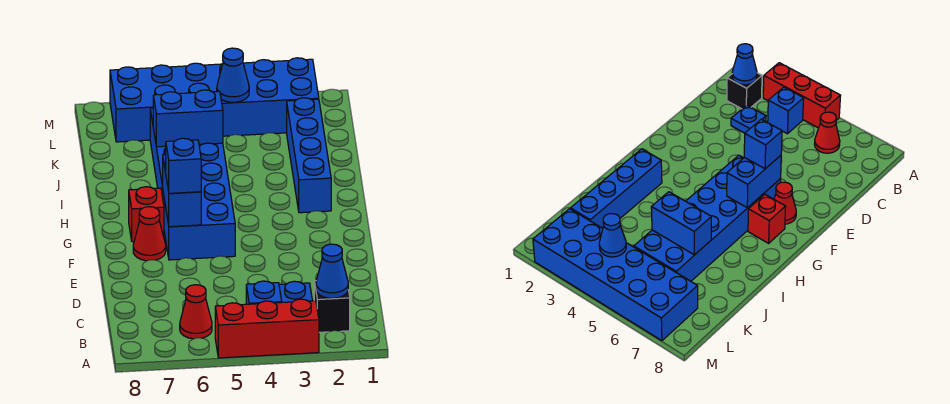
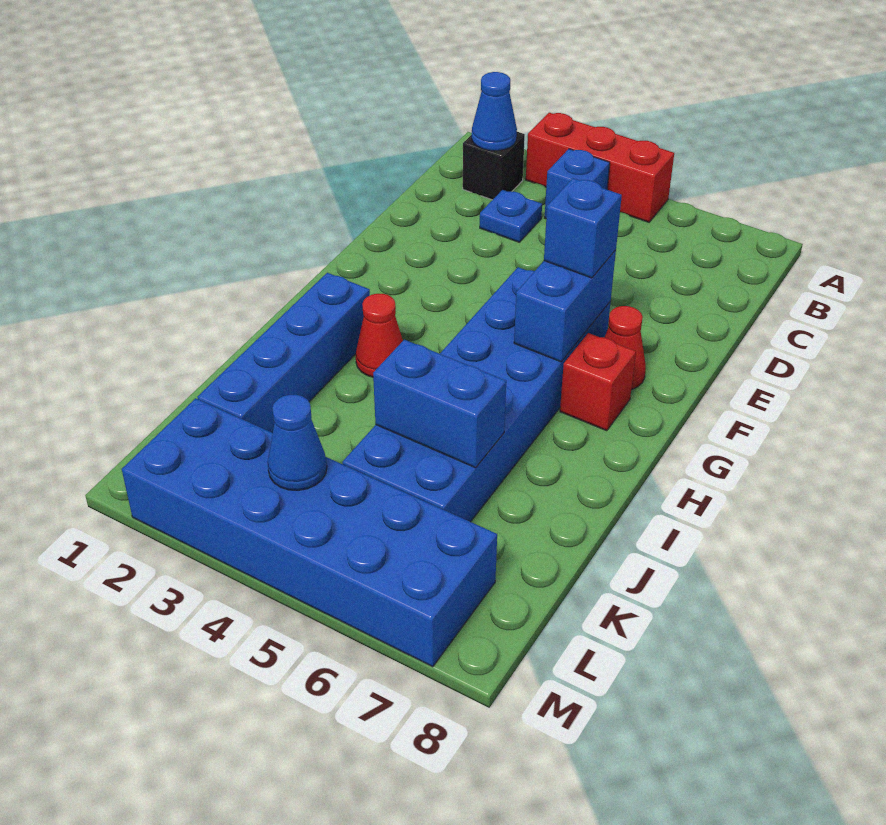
red cone B6 level 1 -> red cone H3 level 1

